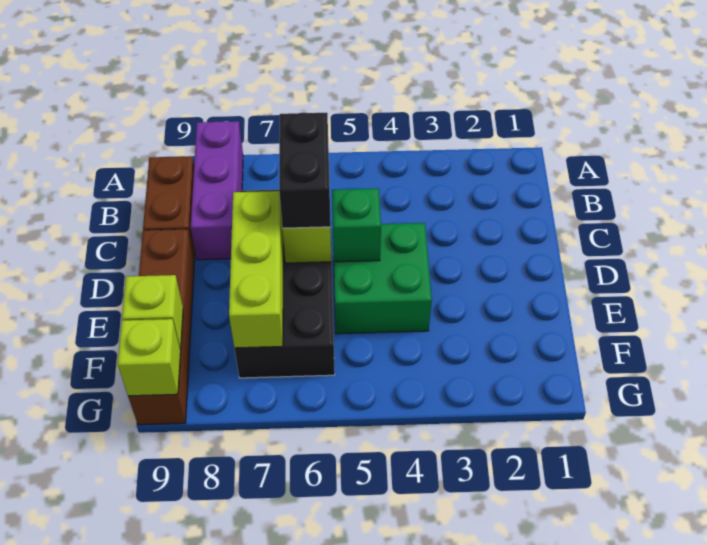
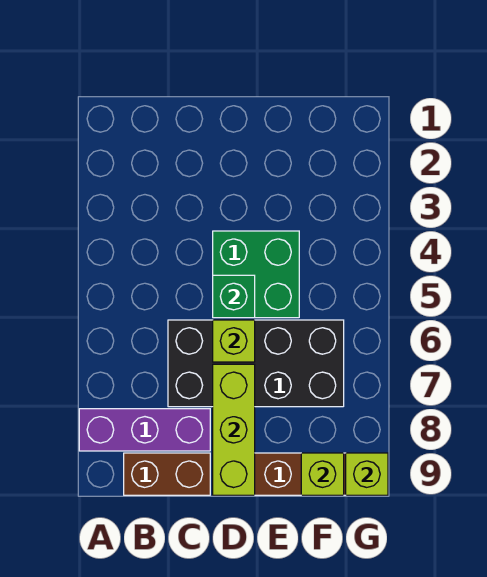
black brick C6:D6 level 3 -> none
lime brick D7:F7 level 2 -> lime brick D7:D9 level 2

